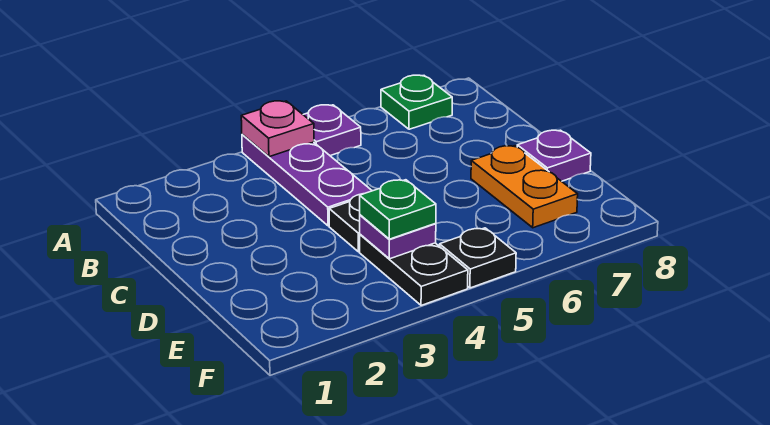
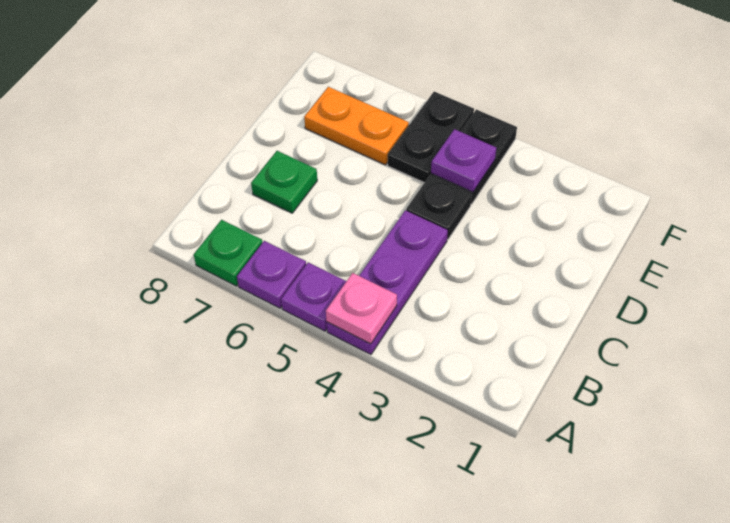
orange plate D7:E7 level 1 -> orange plate E6:E7 level 1
purple plate D8 level 1 -> purple plate A6 level 1
green plate E4 level 3 -> green plate C7 level 1
black plate F5 level 1 -> black plate E5:F5 level 1

